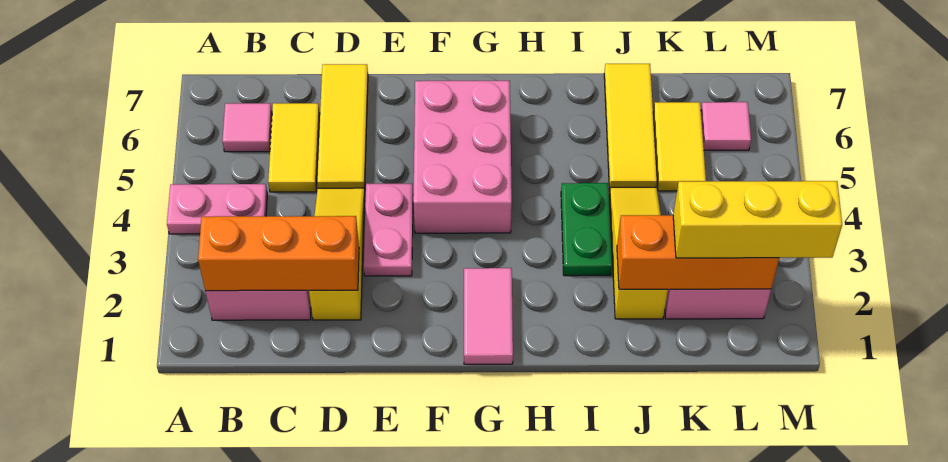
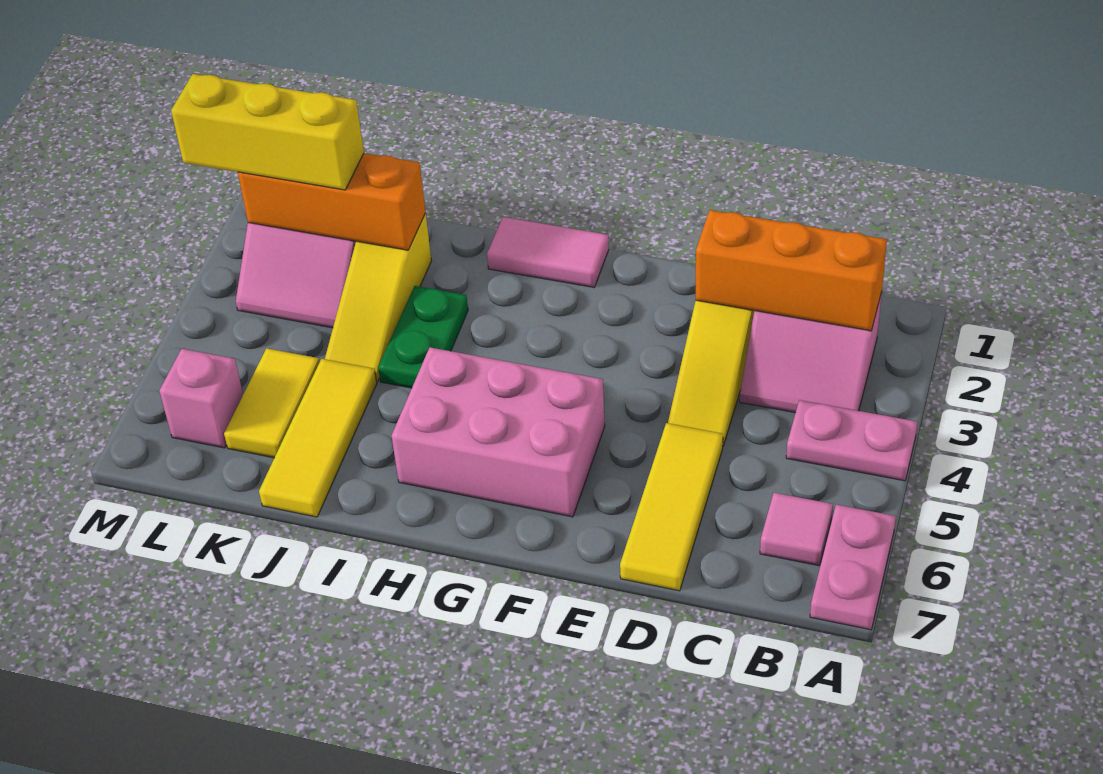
yellow tile C5:C6 level 1 -> none
pink plate E3:E4 level 1 -> pink plate A6:A7 level 1
pink brick F4:G6 level 1 -> pink brick F5:H6 level 1
pink tile G1:G2 level 1 -> pink tile G1:H1 level 1
pink tile L6 level 1 -> pink brick L6 level 1

